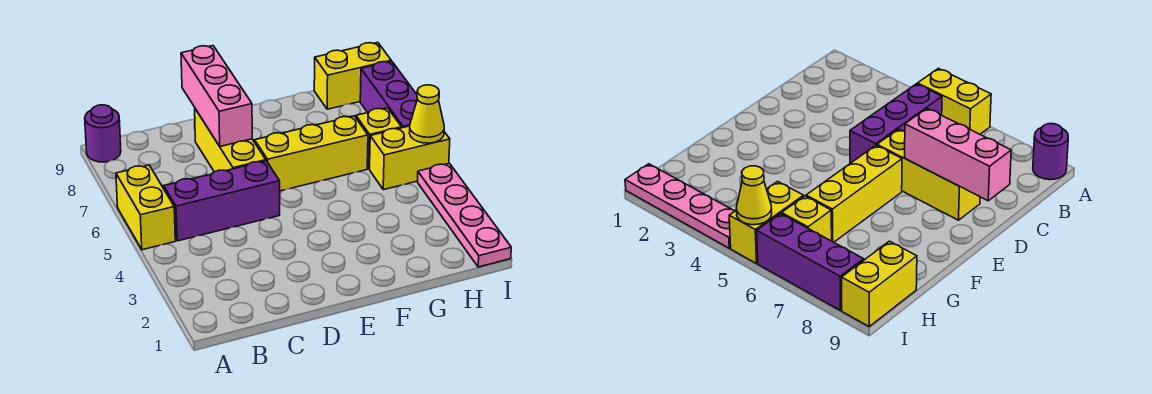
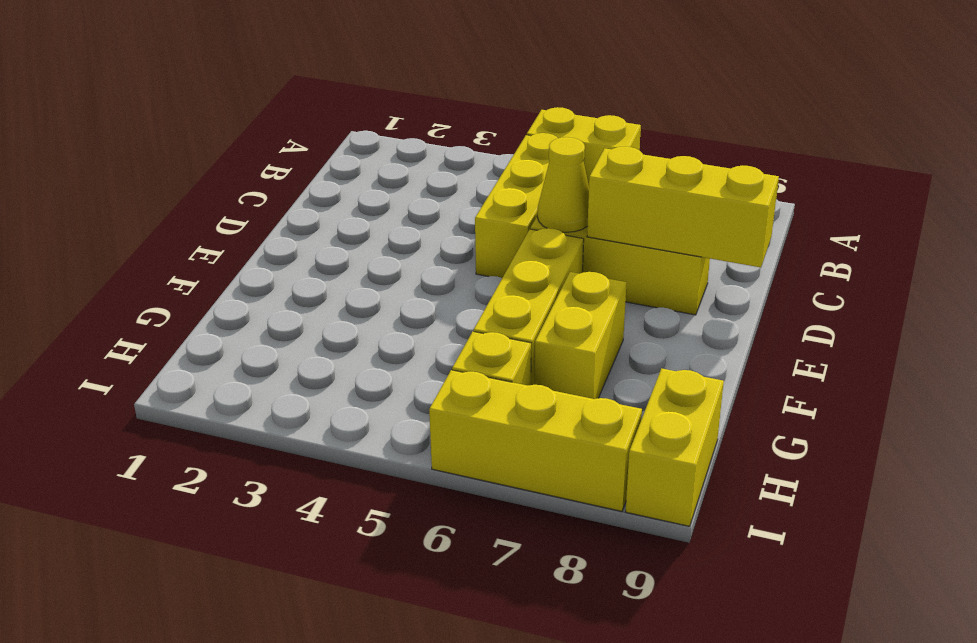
purple round brick A9 level 1 -> none
purple brick B5:D5 level 1 -> yellow brick B5:D5 level 1
pink brick D7:D9 level 2 -> yellow brick D7:D9 level 2
yellow brick H5:I5 level 1 -> yellow brick F7:G7 level 1
pink plate I1:I4 level 1 -> none
yellow cone I5 level 2 -> yellow cone D6 level 2
purple brick I6:I8 level 1 -> yellow brick I6:I8 level 1

